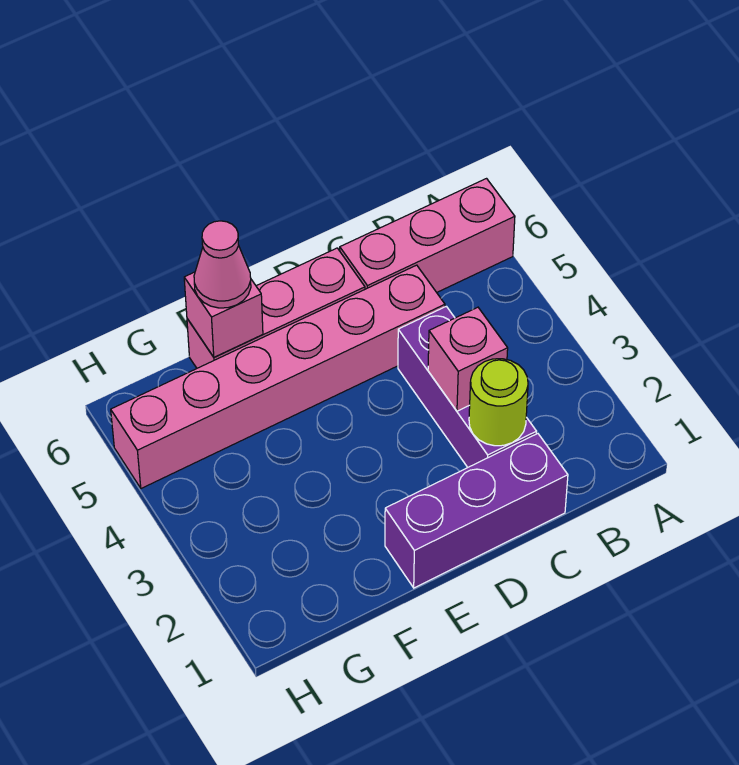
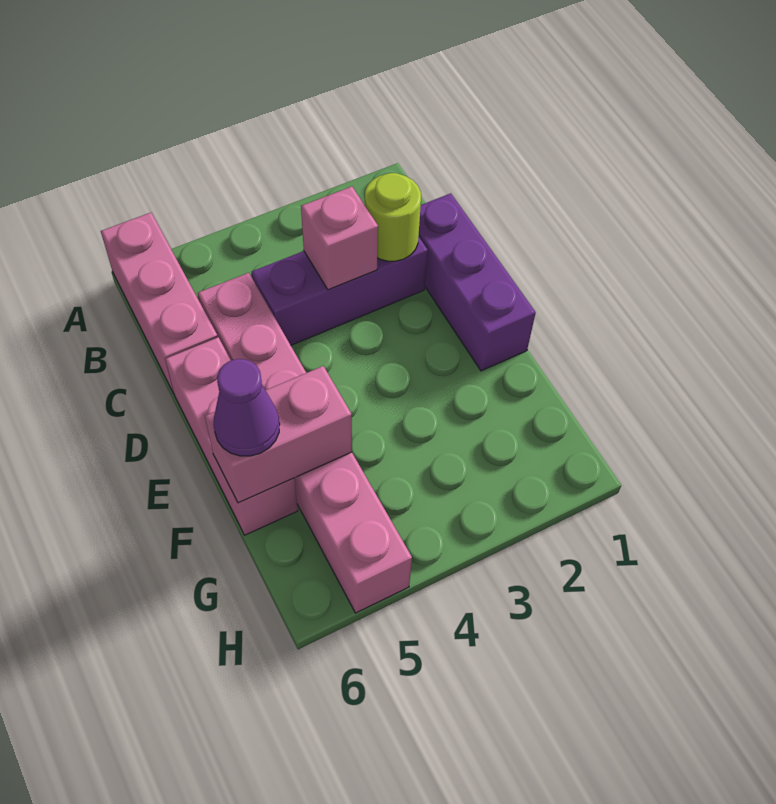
pink brick F6 level 2 -> pink brick F5:F6 level 2
pink cone F6 level 3 -> purple cone F6 level 3

